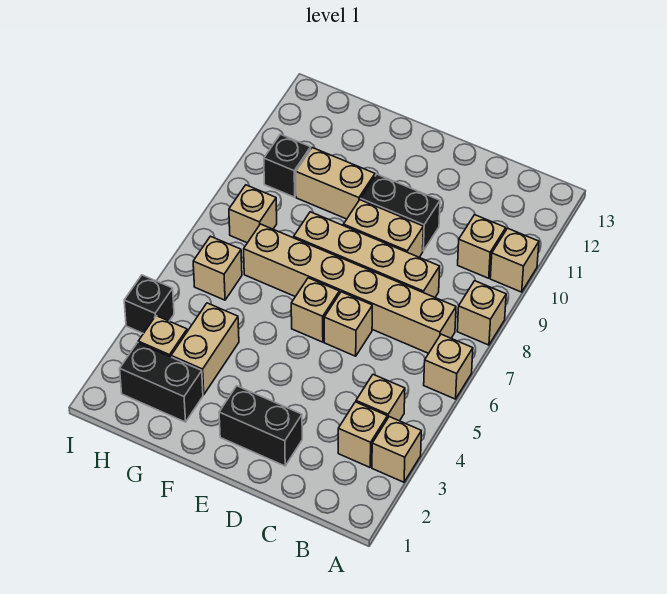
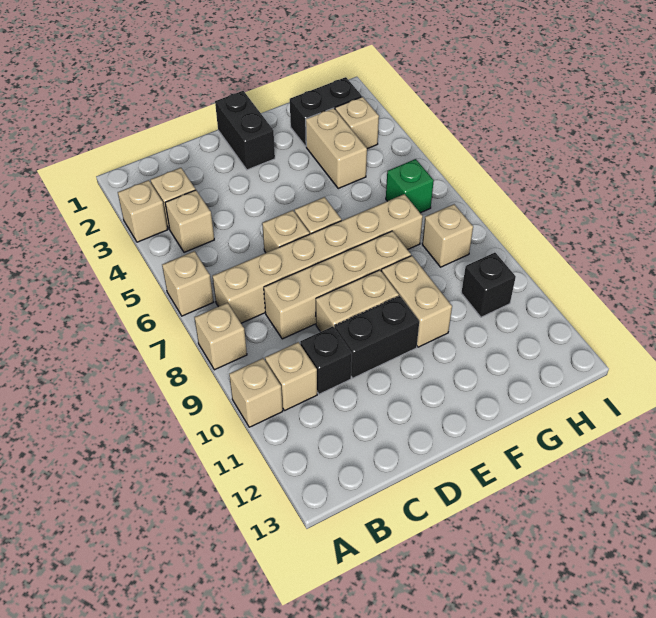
black brick D2:E2 level 1 -> black brick E1:E2 level 1
tan brick F10:G10 level 1 -> tan brick F9:F10 level 1
tan brick H6 level 1 -> green brick H6 level 1
black brick I4 level 1 -> black brick C10 level 1

